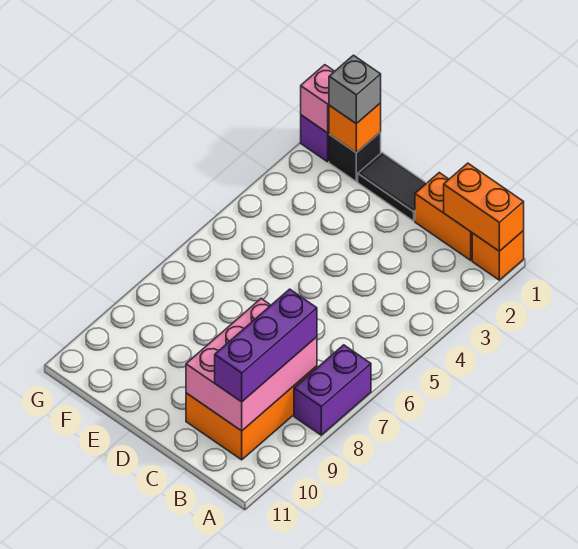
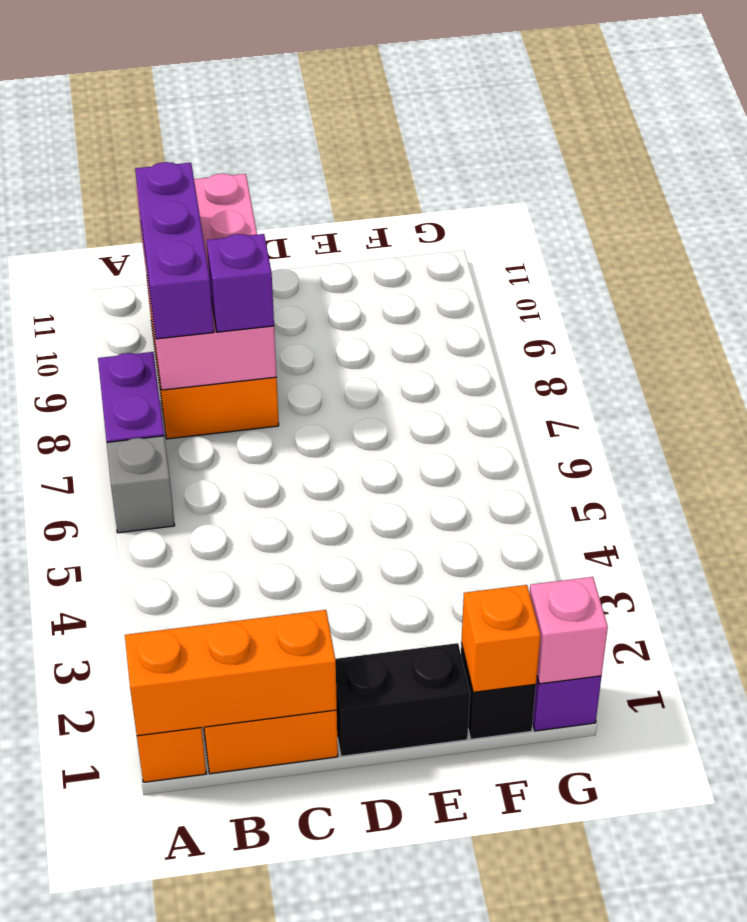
orange brick A1:B1 level 2 -> orange brick A1:C1 level 2
pink brick B8:C10 level 2 -> pink brick B8:C11 level 2
none -> purple brick C8 level 3
black tile D1:E1 level 1 -> black brick D1:E1 level 1
grey brick F1 level 3 -> grey brick A6 level 1

